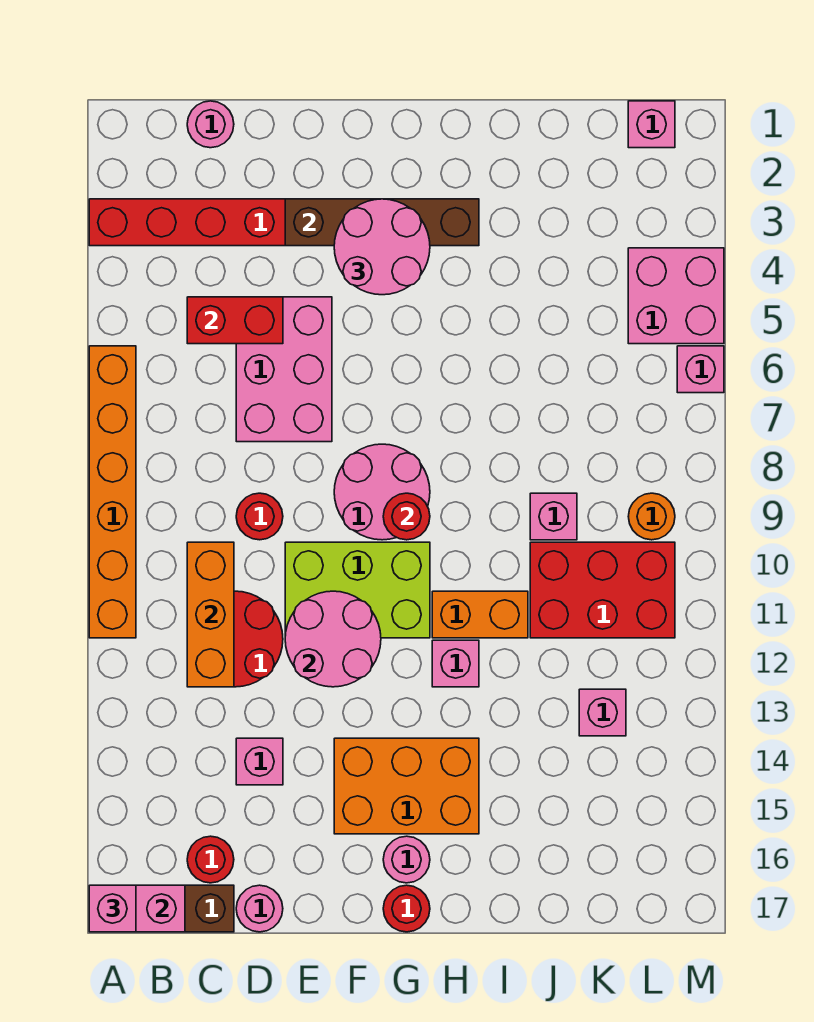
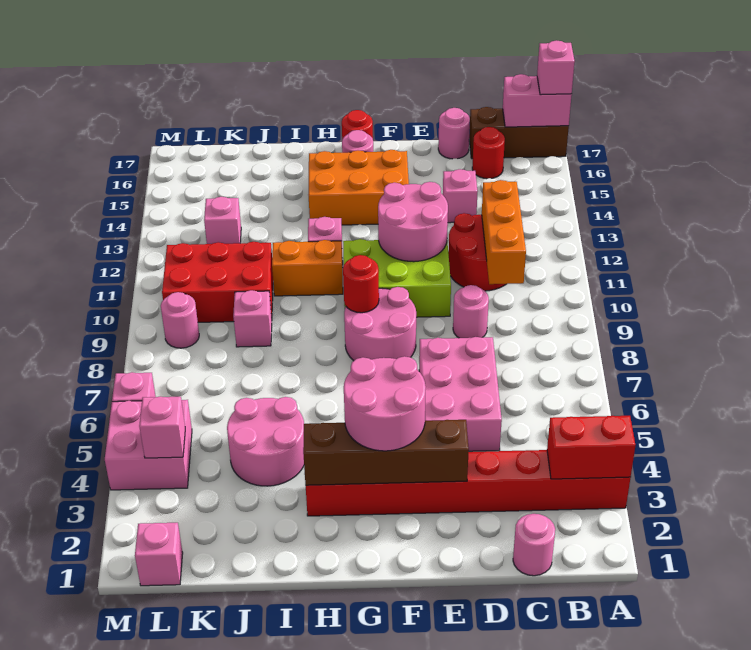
orange brick A6:A11 level 1 -> none
red brick C5:D5 level 2 -> red brick A3:B3 level 2
red round brick D9 level 1 -> pink round brick D9 level 1
none -> pink round brick I4:J5 level 1
none -> pink brick L4 level 2
orange round brick L9 level 1 -> pink round brick L9 level 1

